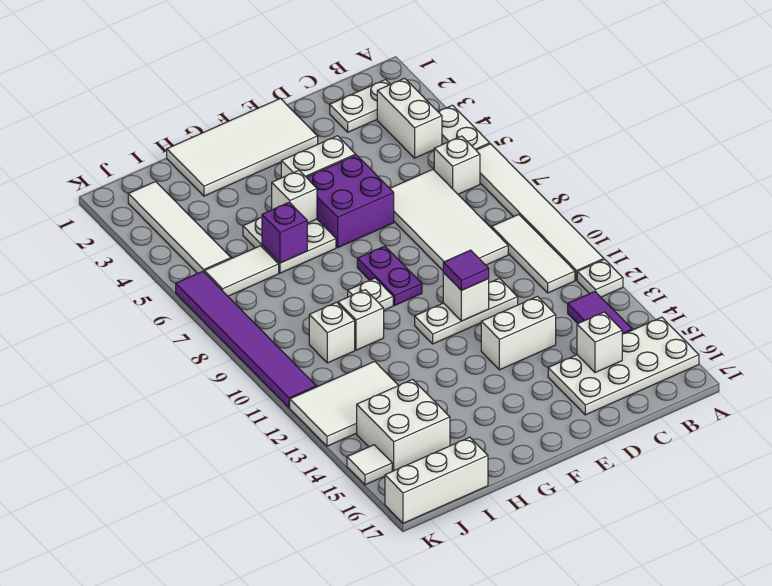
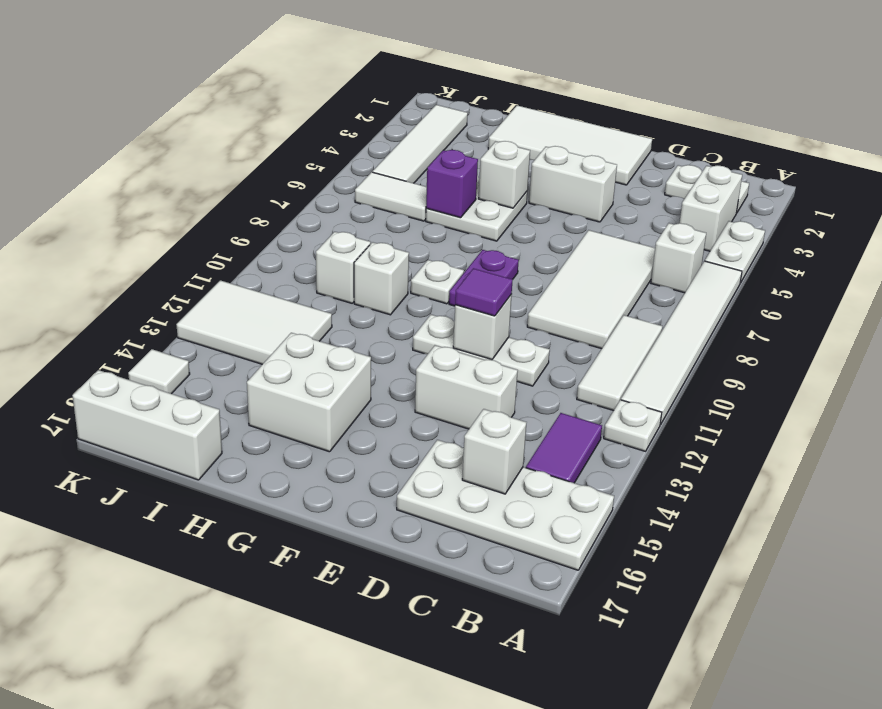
purple brick E5:F6 level 1 -> none
white brick I14:J15 level 1 -> white brick G14:H15 level 1
purple tile K6:K11 level 1 -> none

